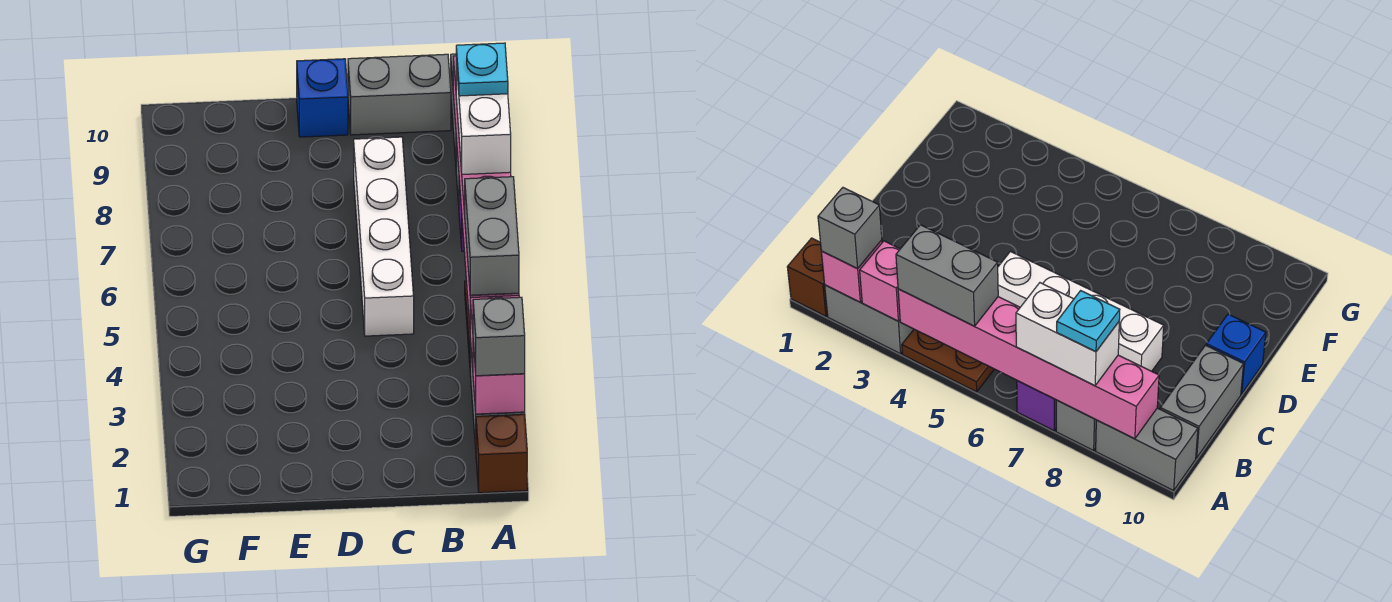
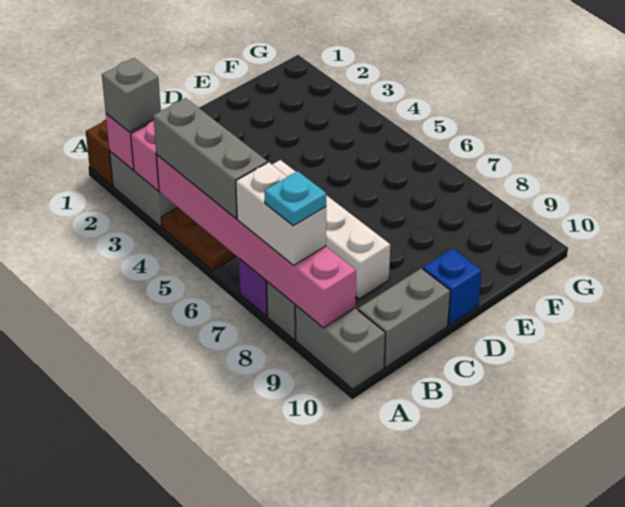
grey brick A4:A5 level 3 -> grey brick A4:A6 level 3

